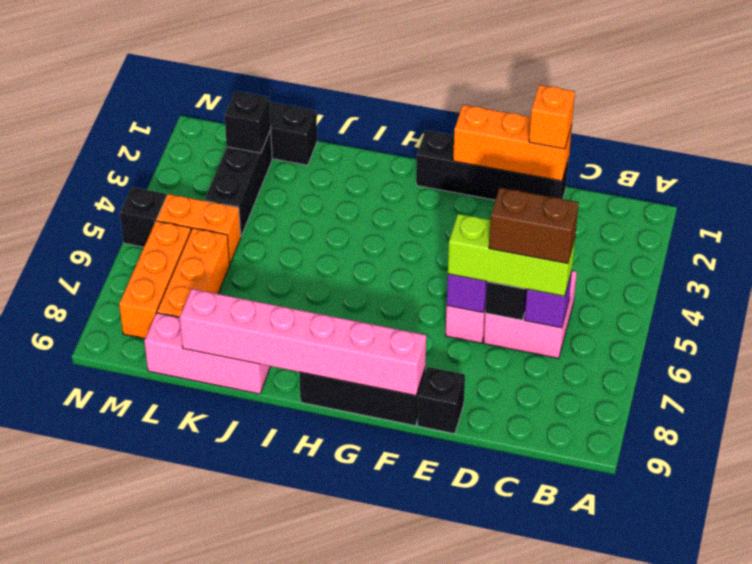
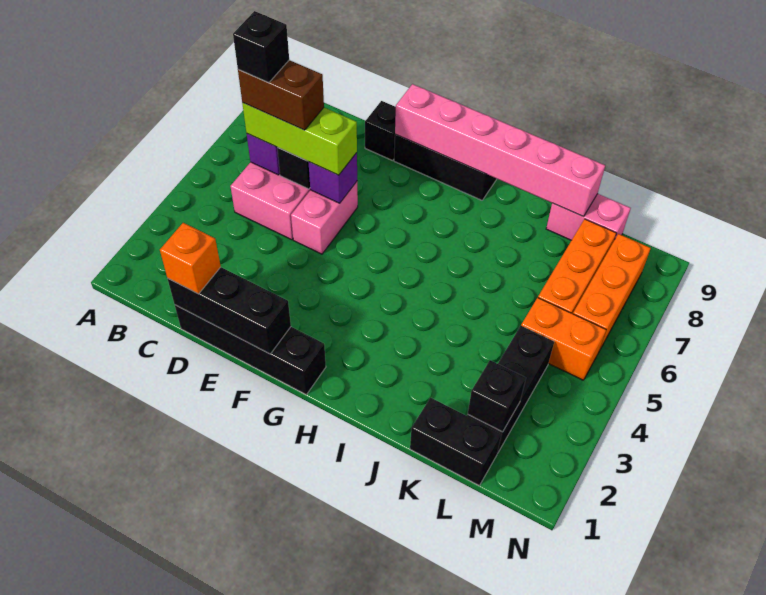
orange brick D1:F1 level 2 -> black brick D1:F1 level 2
pink brick J9:L9 level 1 -> pink brick K9:L9 level 1
black brick N5 level 1 -> black brick C6 level 5

